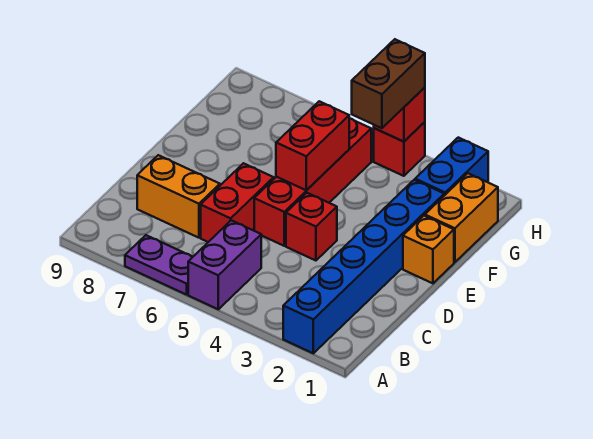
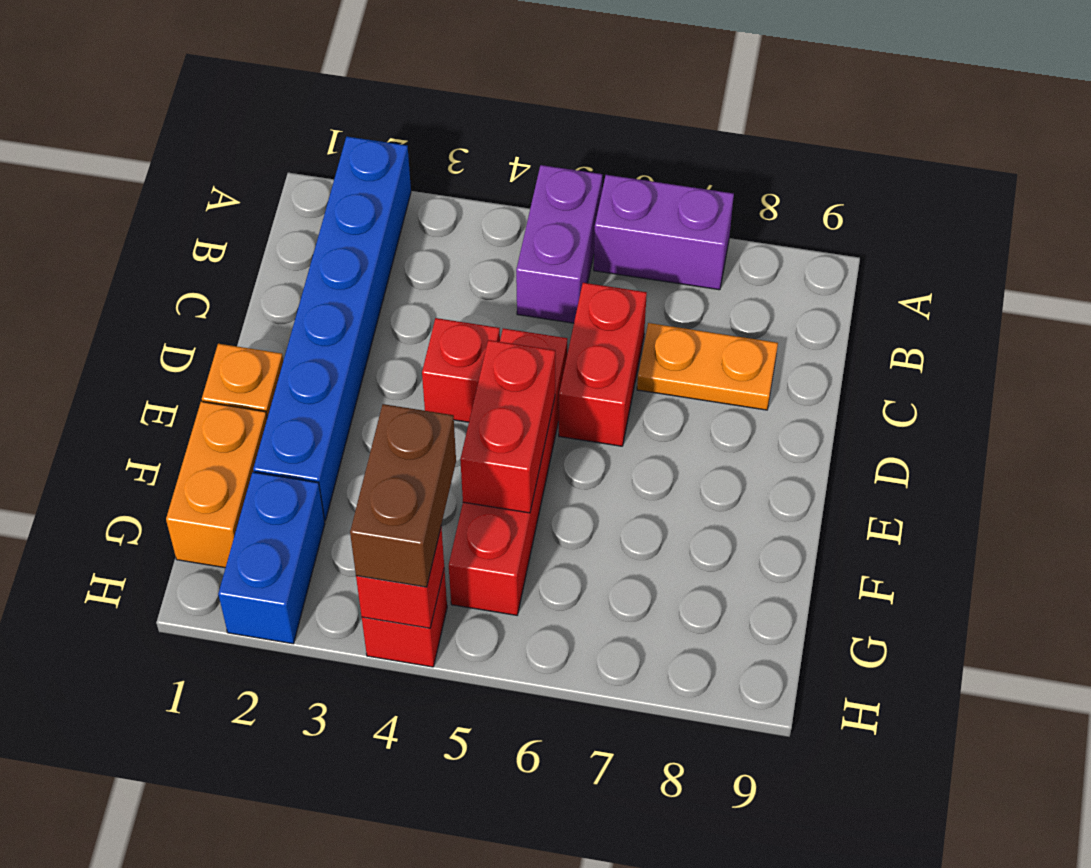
purple plate A6:A7 level 1 -> purple brick A6:A7 level 1
orange brick C7:C8 level 1 -> orange plate C7:C8 level 1

